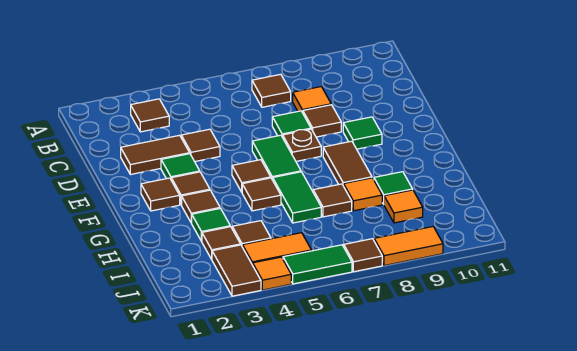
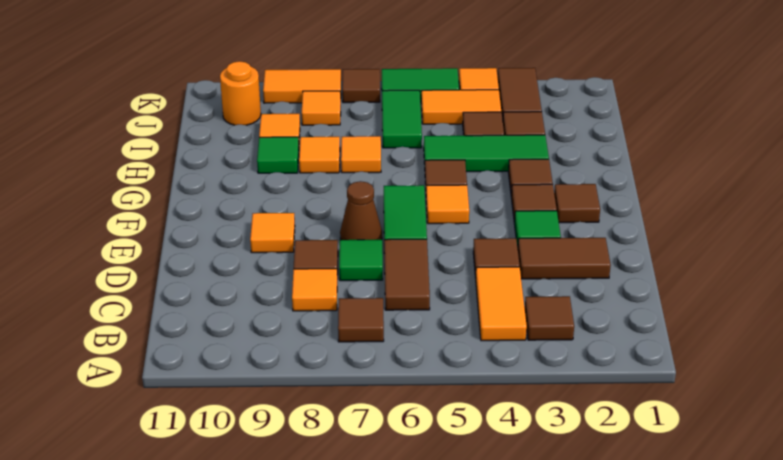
none -> orange tile B4:C4 level 1
brown plate E7 level 1 -> brown cone E7 level 1
green tile E9 level 1 -> orange tile E9 level 1
brown tile F5 level 1 -> orange tile F5 level 1
brown tile F8:G8 level 1 -> brown tile C6:D6 level 1
green tile G6:H6 level 1 -> green tile I6:J6 level 1
green tile H3 level 1 -> green tile H3:H5 level 1
brown tile H7 level 1 -> orange tile H7 level 1
none -> orange tile J8 level 1
none -> orange round brick J10 level 1

